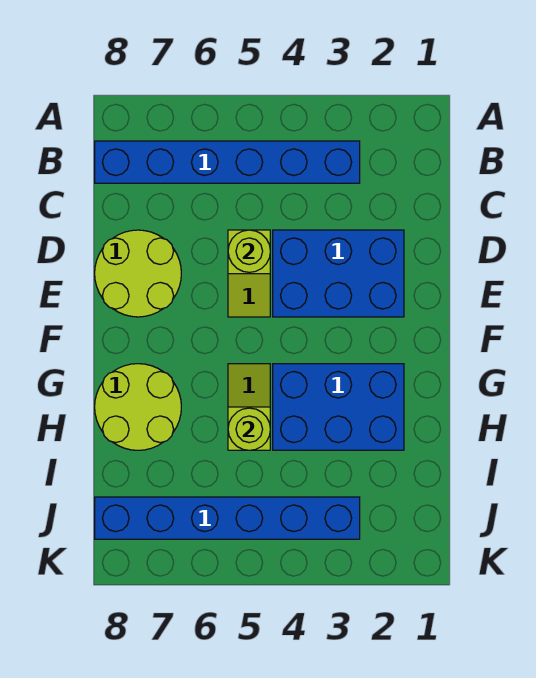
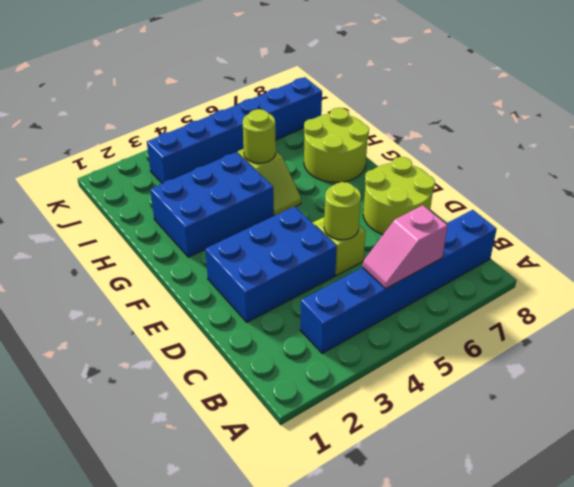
none -> pink slope B5:B6 level 2 top 6

